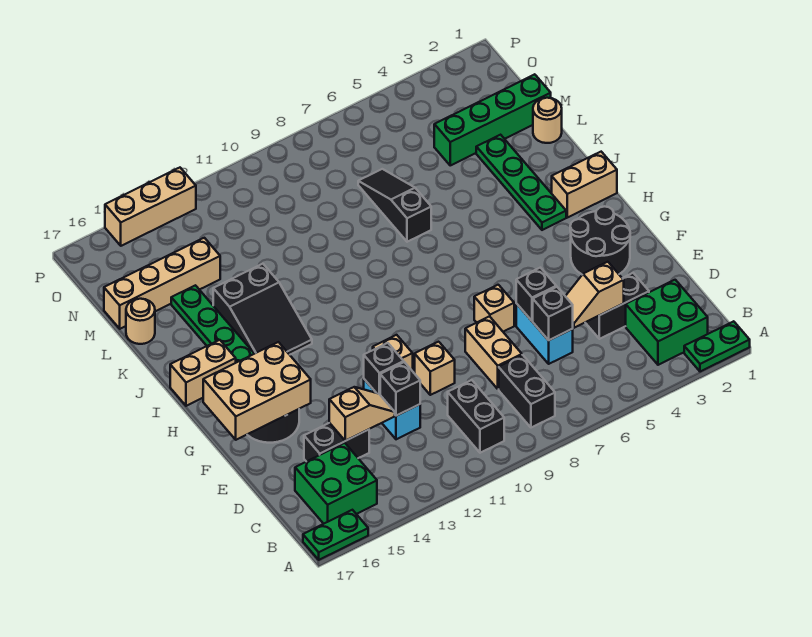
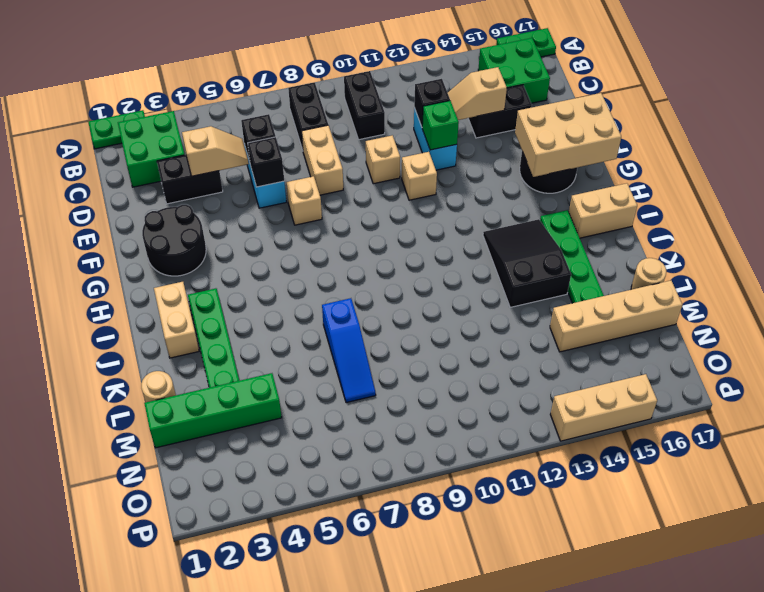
black brick E12 level 2 -> green brick E12 level 2
tan brick I1:I2 level 1 -> tan brick I2:J2 level 1
black slope K7:M7 level 1 top K -> blue slope K7:M7 level 1 top K

